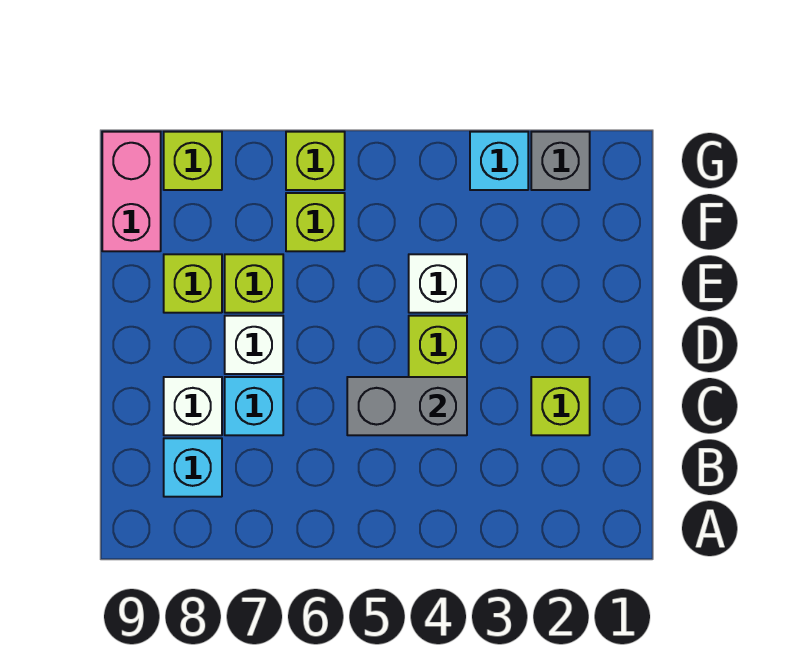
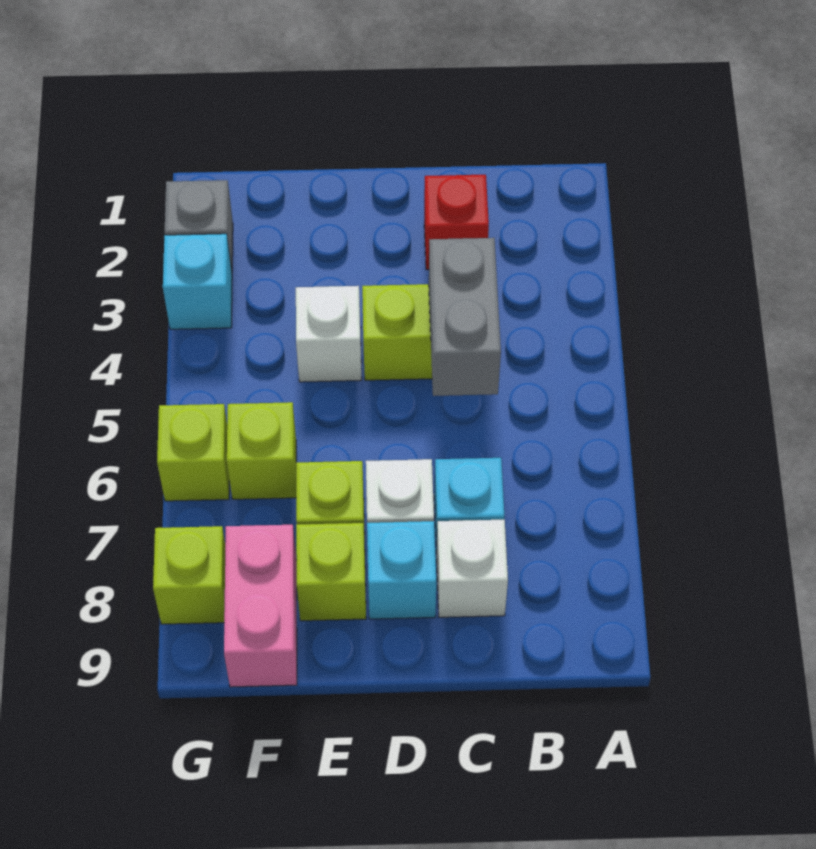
cyan brick B8 level 1 -> cyan brick D8 level 1
lime brick C2 level 1 -> red brick C2 level 1
pink brick F9:G9 level 1 -> pink brick F8:F9 level 1

